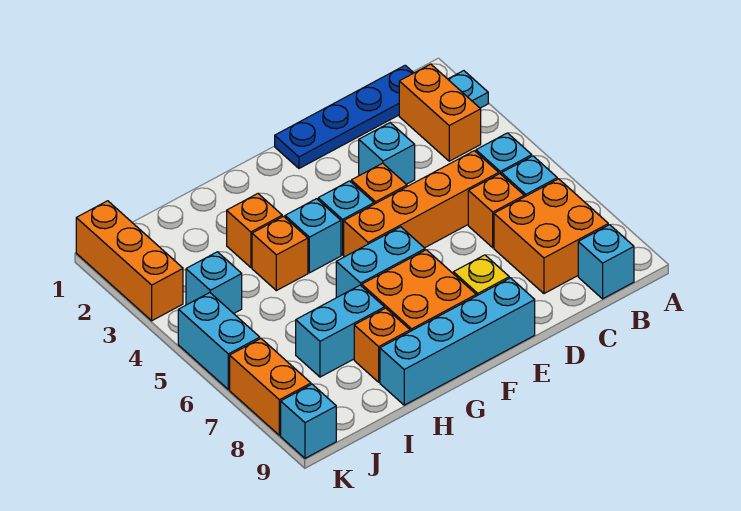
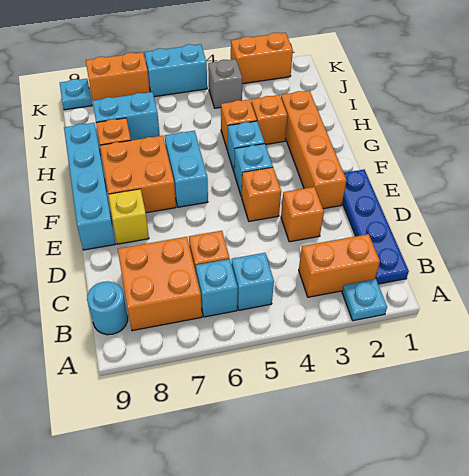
cyan brick B9 level 1 -> cyan round brick B9 level 1
orange brick C5:F5 level 1 -> orange brick E2:H2 level 1
cyan brick D3 level 1 -> orange brick D3 level 1
cyan brick H7:I7 level 1 -> cyan brick I7:I8 level 1
cyan brick J4 level 1 -> grey brick J4 level 1
orange brick K1:K3 level 1 -> orange brick K2:K3 level 1
cyan brick K9 level 1 -> cyan plate K9 level 1

